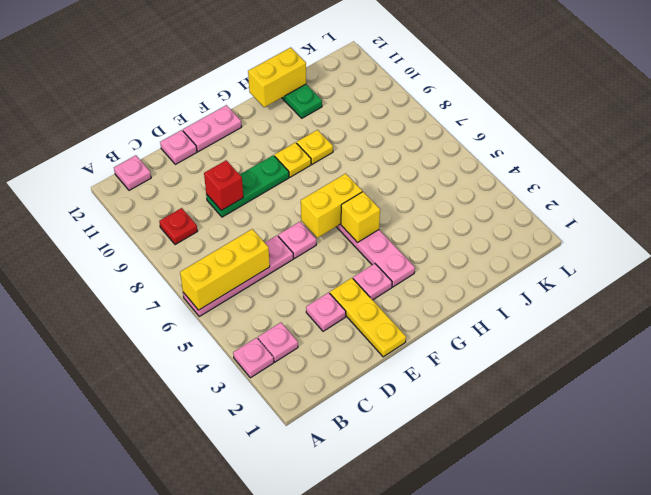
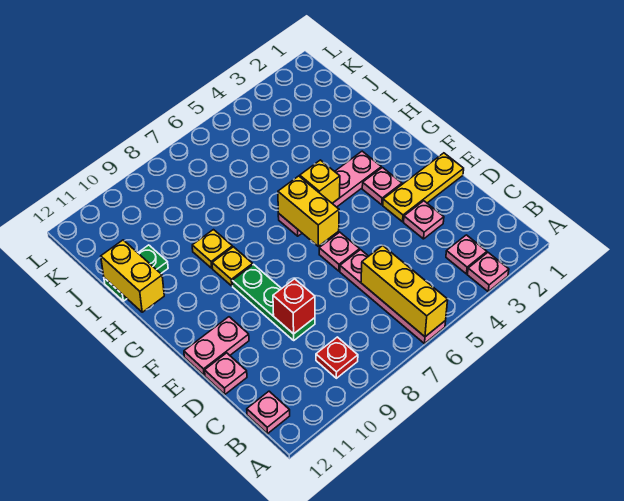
pink plate E12:F12 level 1 -> pink plate E11:E12 level 1

